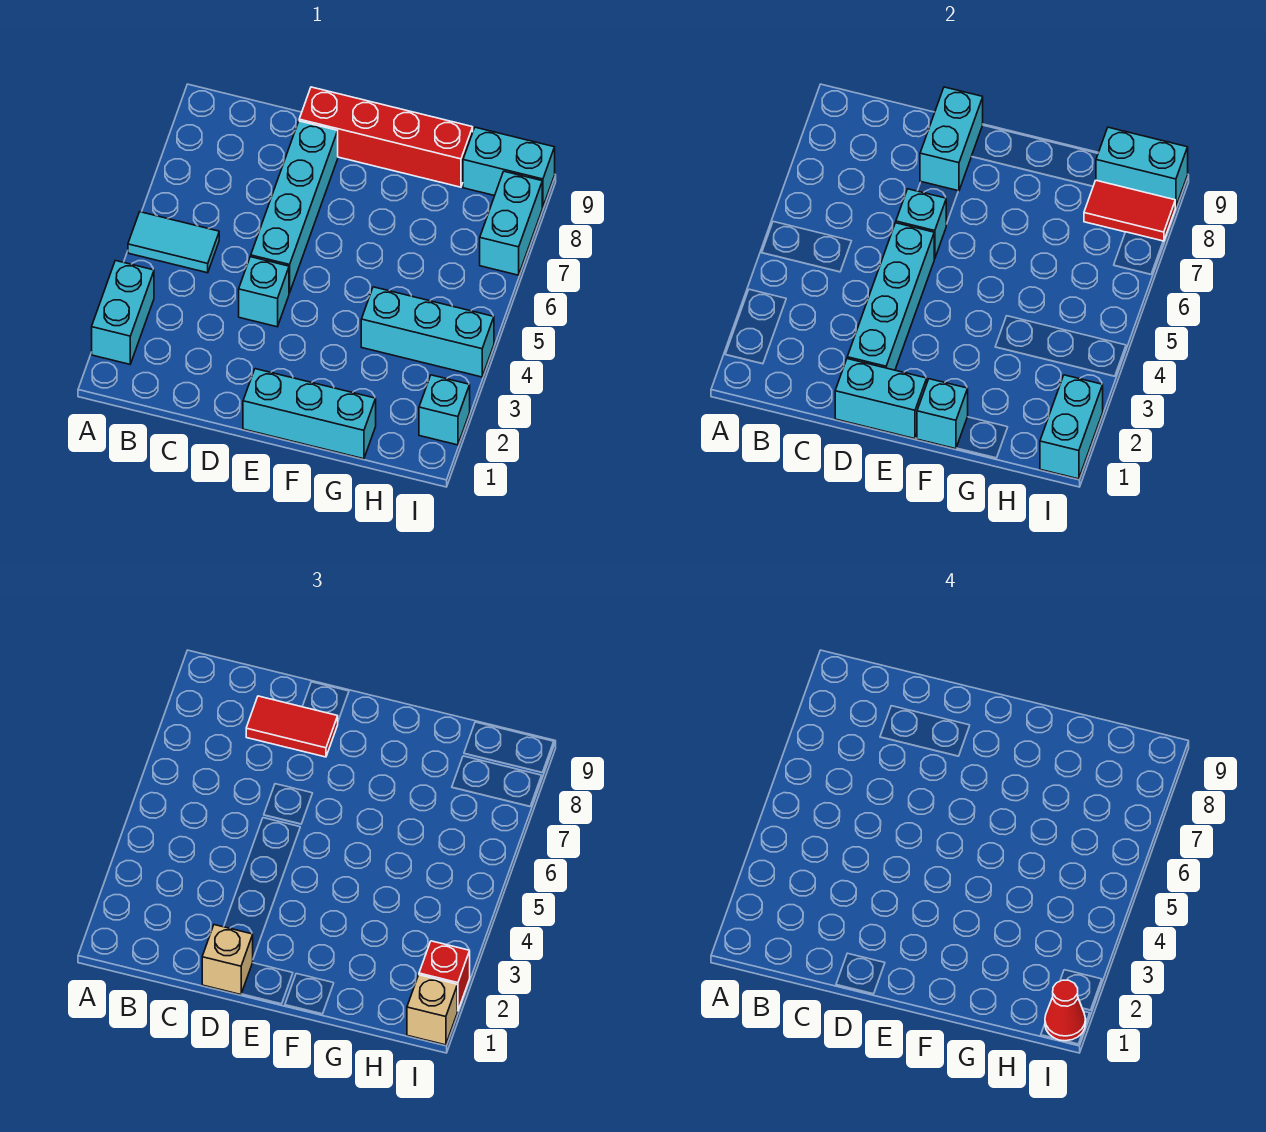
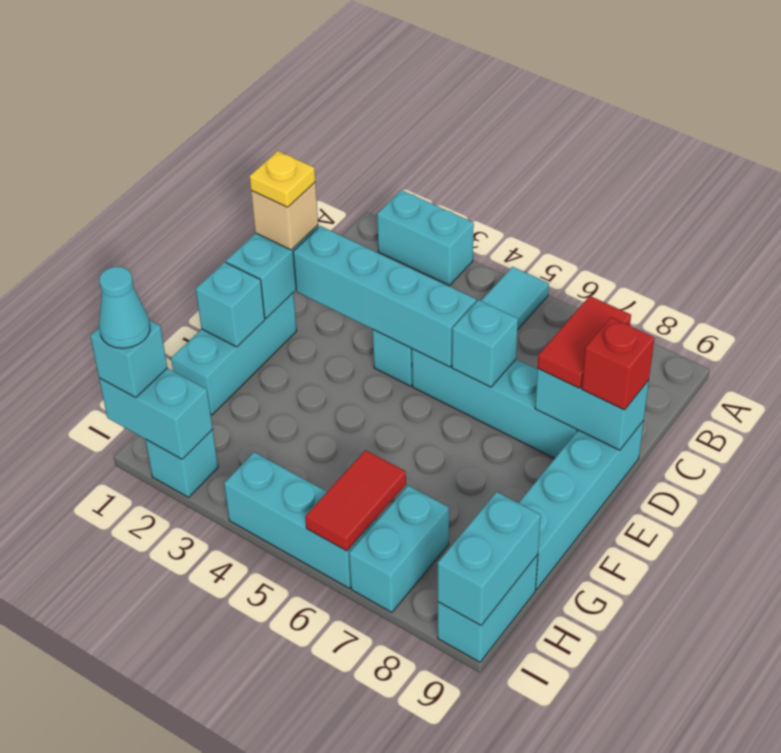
none -> yellow plate D1 level 4
red brick D9:G9 level 1 -> cyan brick D9:G9 level 1
cyan brick G4:I4 level 1 -> cyan brick I4:I6 level 1
red tile H8:I8 level 2 -> red tile H6:I6 level 2
tan brick I1 level 3 -> cyan brick I1 level 3
red cone I1 level 4 -> cyan cone I1 level 4
red brick I2 level 3 -> red brick D9 level 3
cyan brick I7:I8 level 1 -> cyan brick H7:I7 level 1

